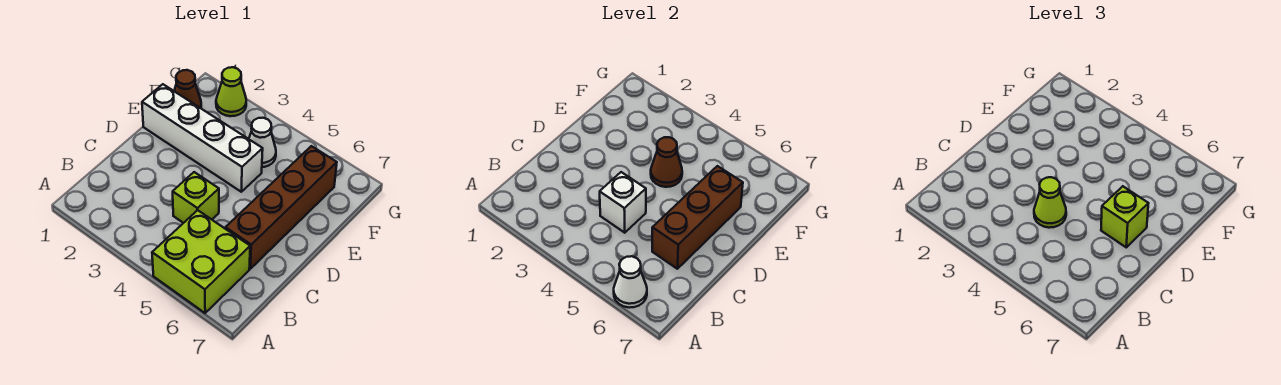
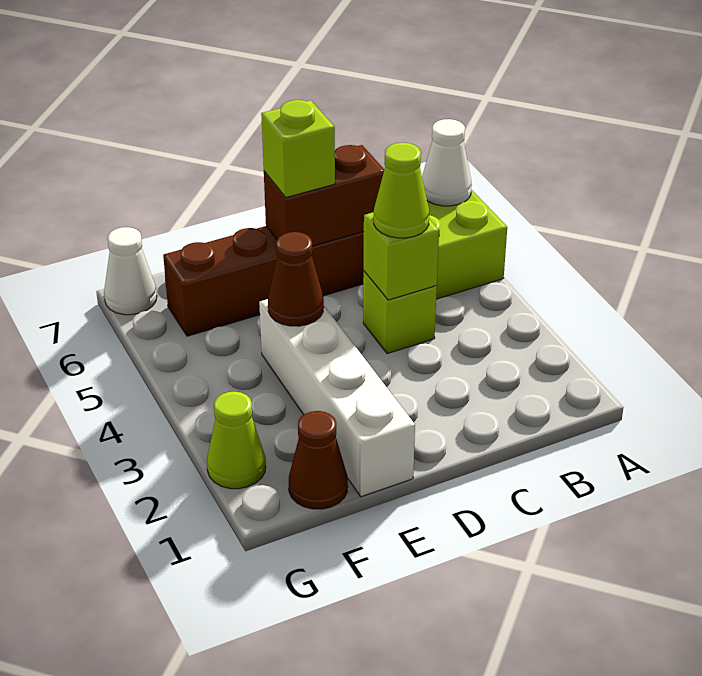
white brick C4 level 2 -> lime brick C4 level 2
brown brick C6:E6 level 2 -> brown brick C6:D6 level 2
white cone F4 level 1 -> white cone G7 level 1

